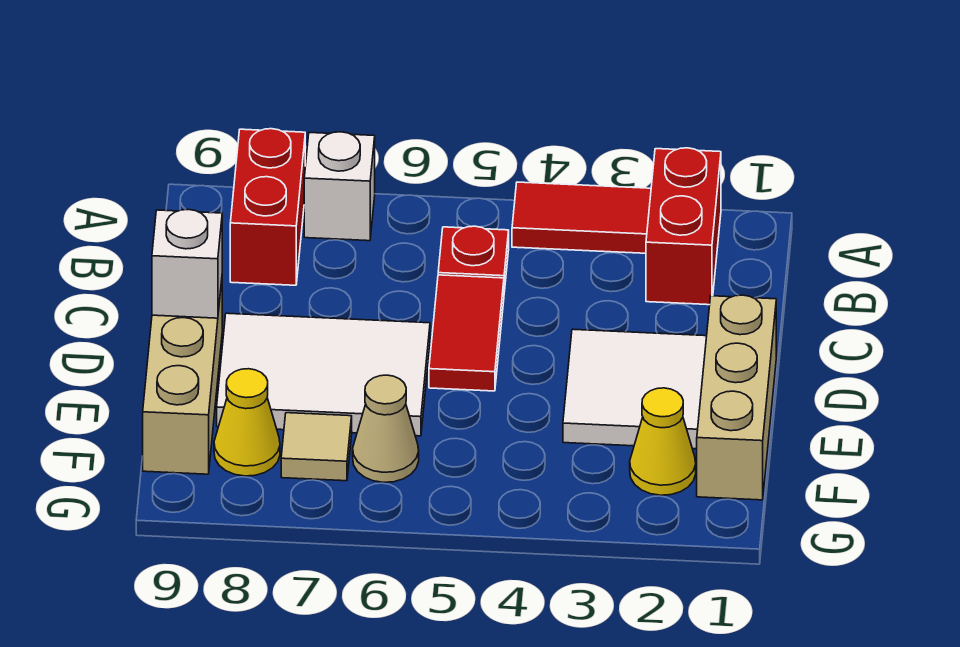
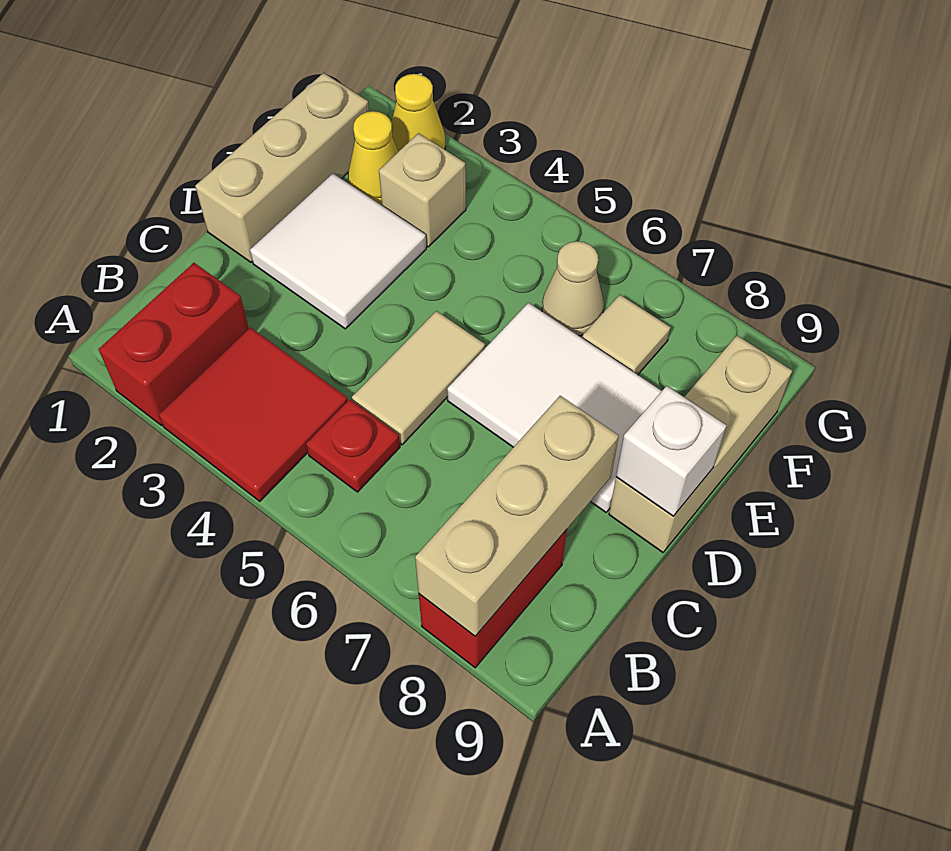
red tile A3:A4 level 1 -> red tile A3:B4 level 1
white brick A7 level 1 -> none
none -> tan brick A8:C8 level 2
red tile C5:D5 level 1 -> tan tile C5:D5 level 1
none -> tan brick F3 level 1
yellow cone F8 level 1 -> yellow cone G2 level 1

